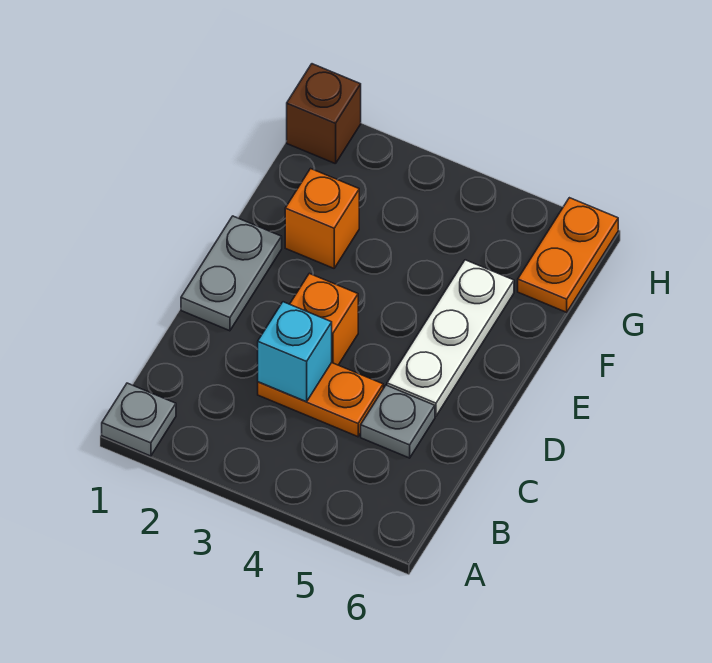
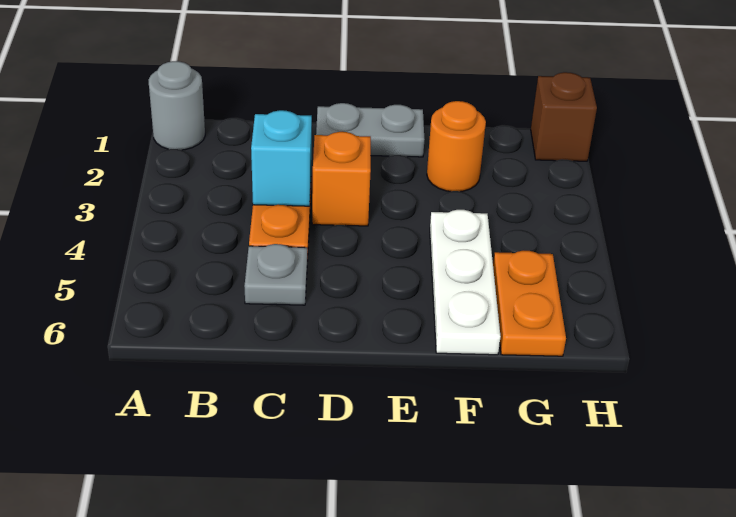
grey plate A1 level 1 -> grey round brick A1 level 1
white plate D5:F5 level 1 -> white plate F4:F6 level 1
orange brick F2 level 1 -> orange round brick F2 level 1
orange plate G6:H6 level 1 -> orange plate G5:G6 level 1

